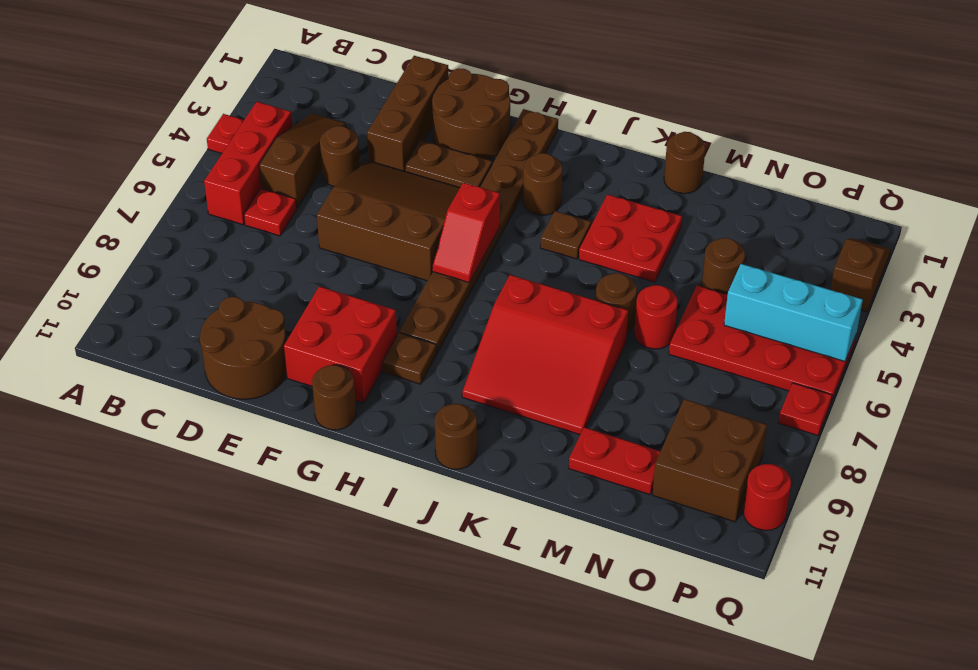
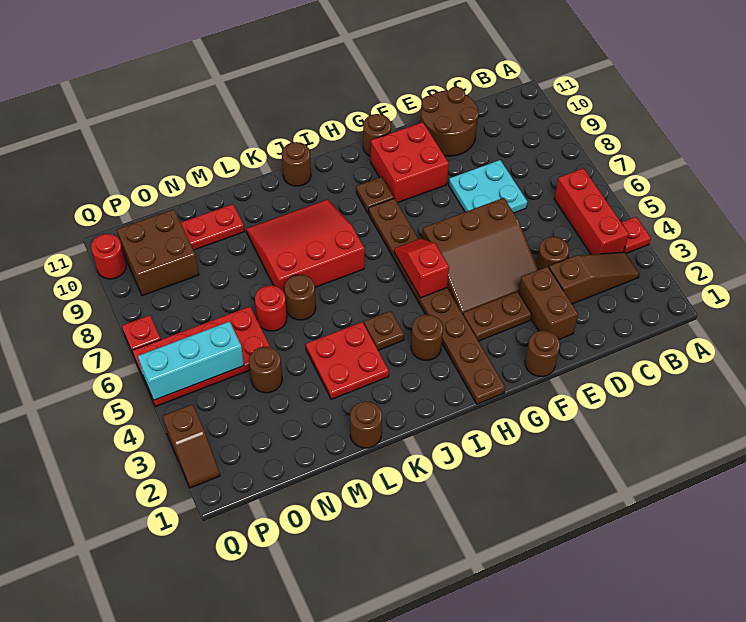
brown slope C3:C5 level 1 top 5 -> brown slope B3:D3 level 1 top D
red plate C6 level 1 -> none
none -> cyan plate D7:E8 level 1
brown brick E1:E3 level 1 -> brown brick E2:E3 level 1
brown round brick F1:G2 level 1 -> brown round brick F1 level 1

